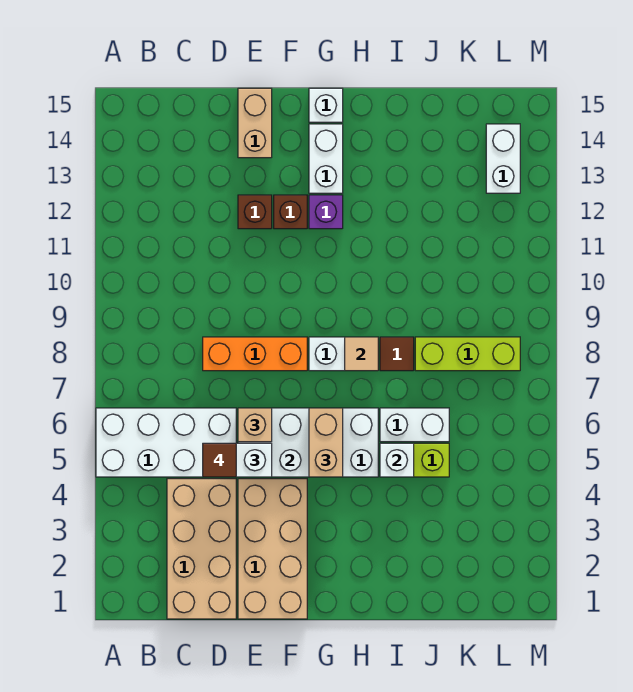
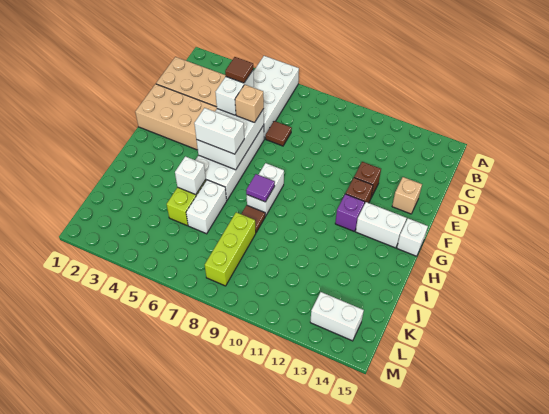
none -> brown tile D7 level 1
orange brick D8:F8 level 1 -> none
tan brick E14:E15 level 1 -> tan brick E14 level 1
tan brick G5:G6 level 3 -> white brick G5:G6 level 3
tan tile H8 level 2 -> purple tile H8 level 2

